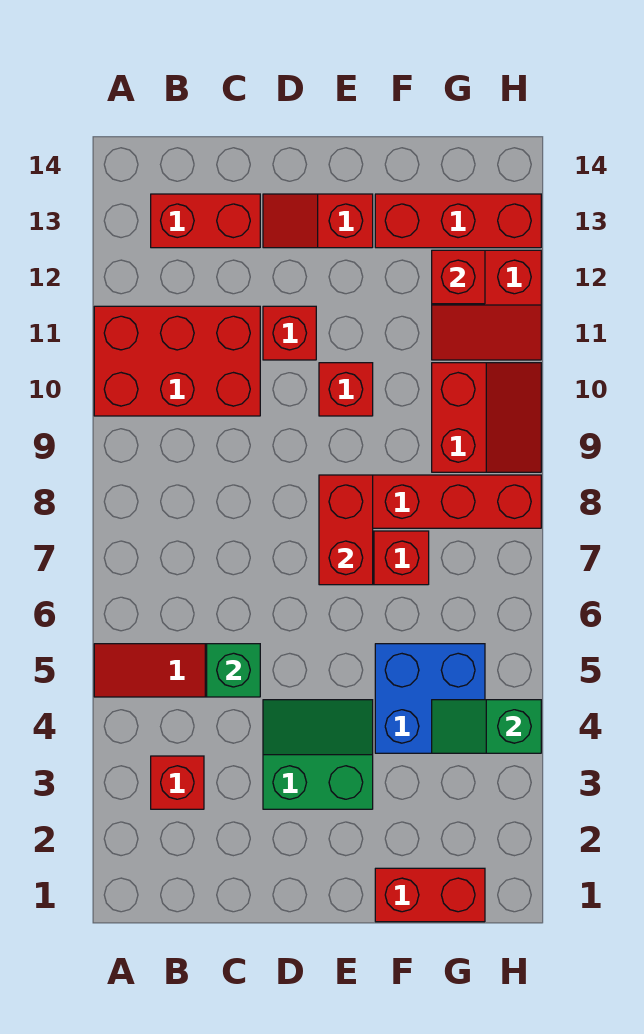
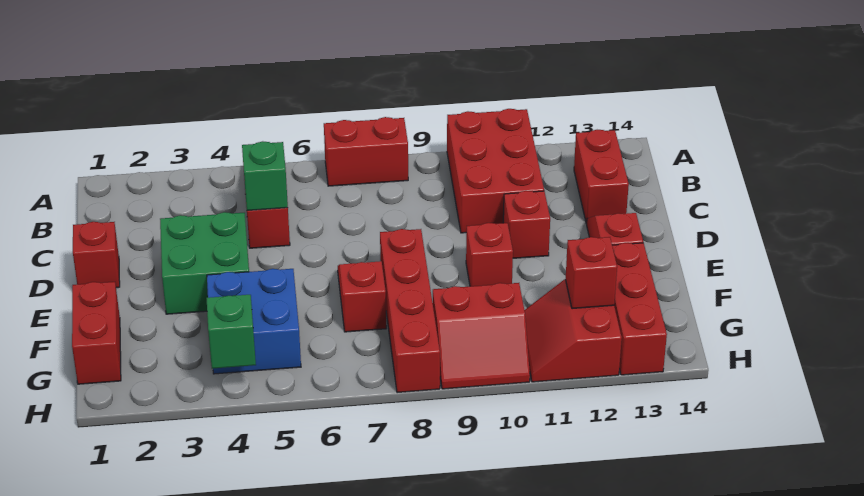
red brick B3 level 1 -> red brick D1 level 1
green slope D3:E4 level 1 top 3 -> green brick D3:E4 level 1
red brick E7:E8 level 2 -> red brick A7:A8 level 1

